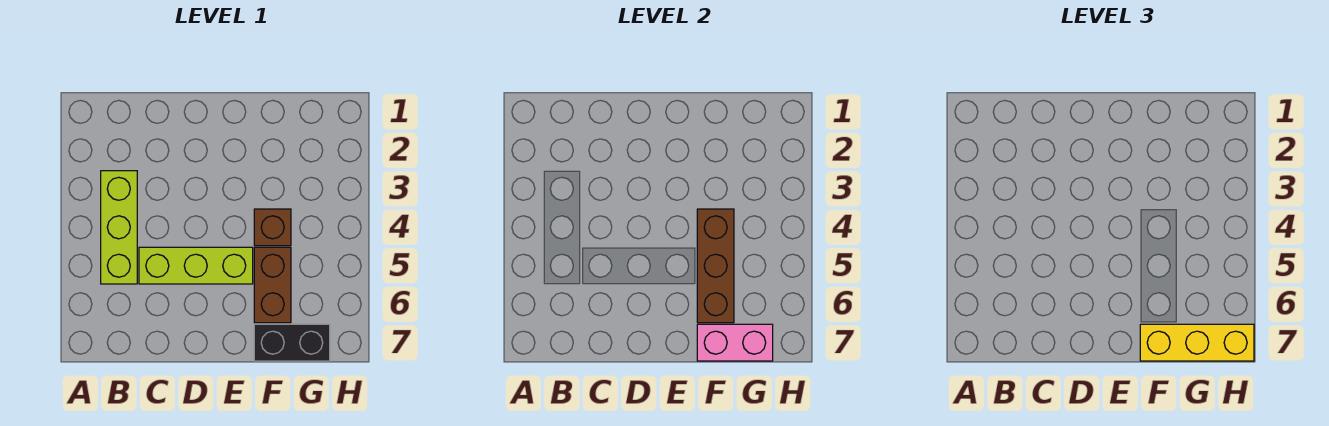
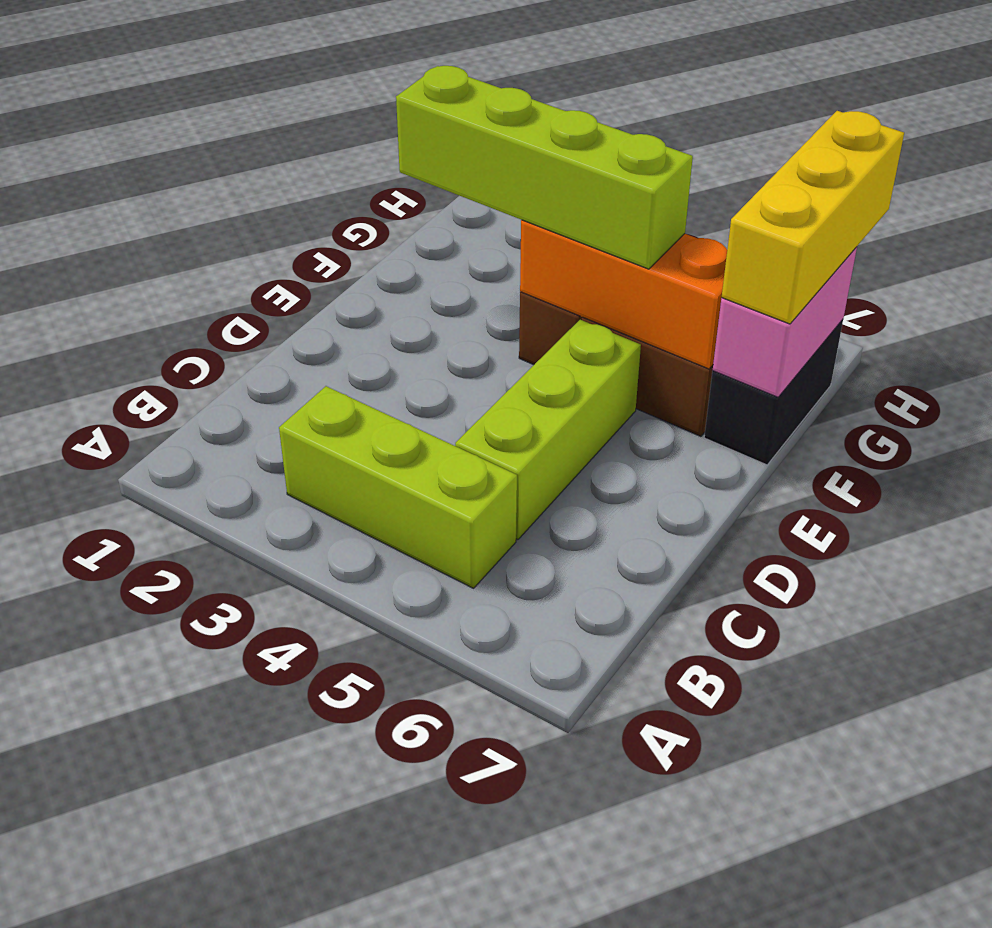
none -> lime brick F2:F5 level 3
brown brick F4:F6 level 2 -> orange brick F4:F6 level 2

